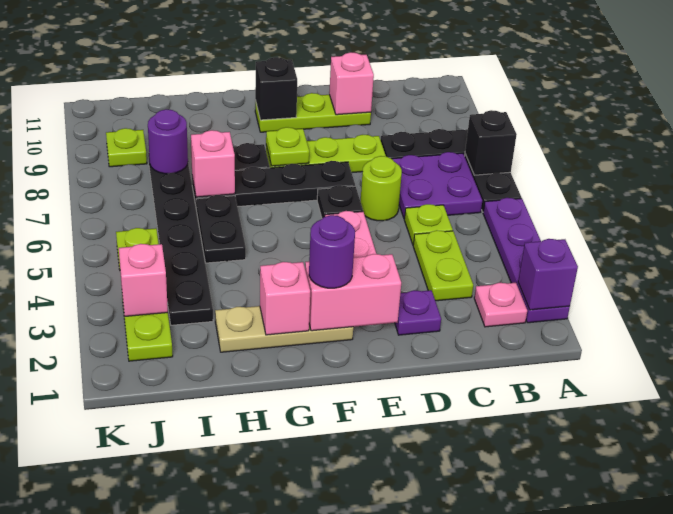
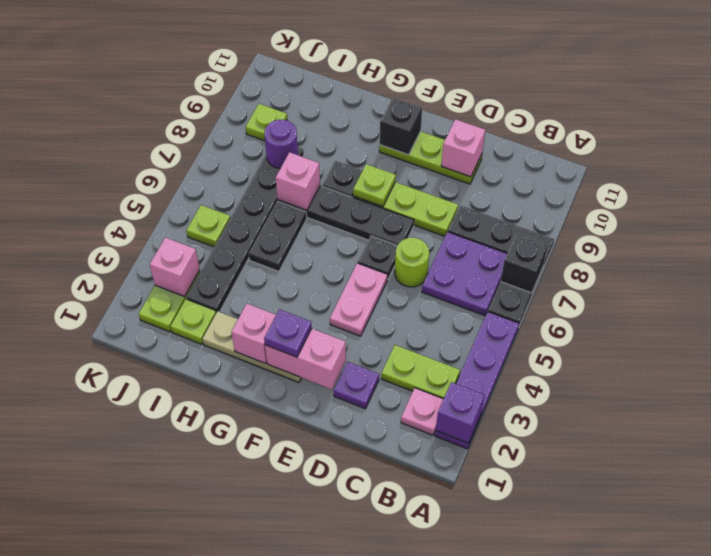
lime plate C3:C4 level 1 -> lime plate B3:C3 level 1
lime plate C5 level 1 -> lime plate I2 level 1
purple round brick F2 level 3 -> purple plate F2 level 3

